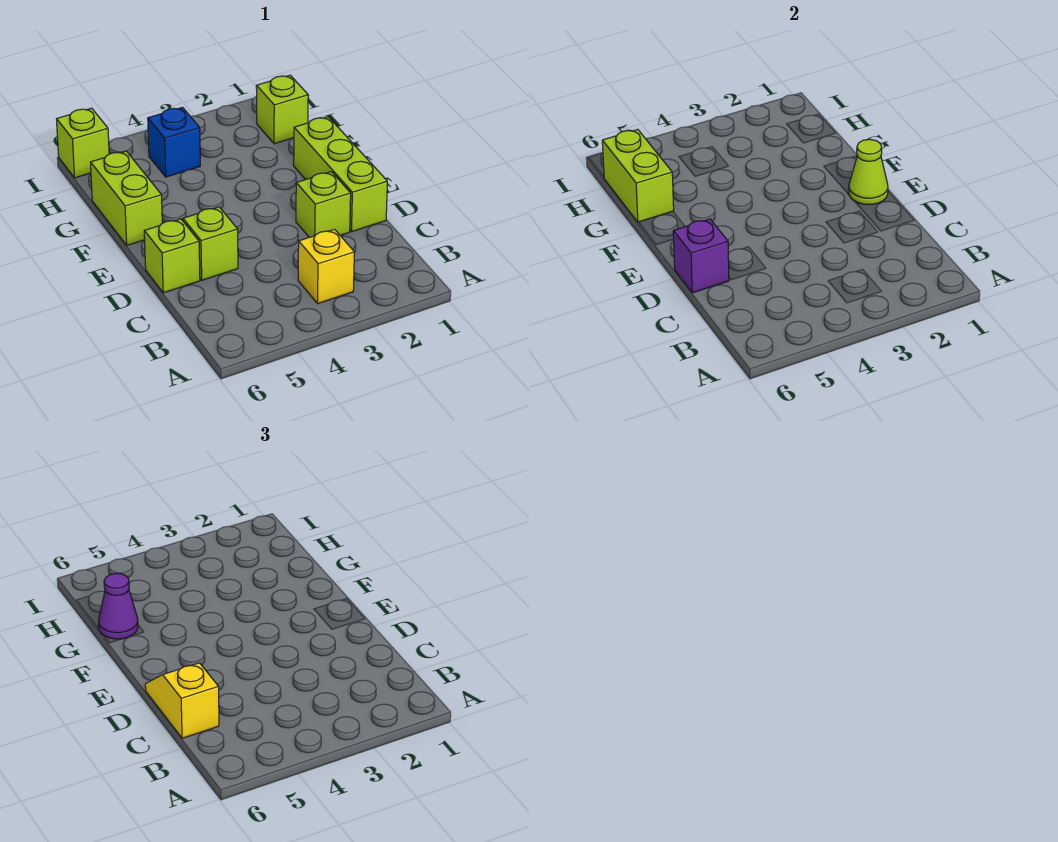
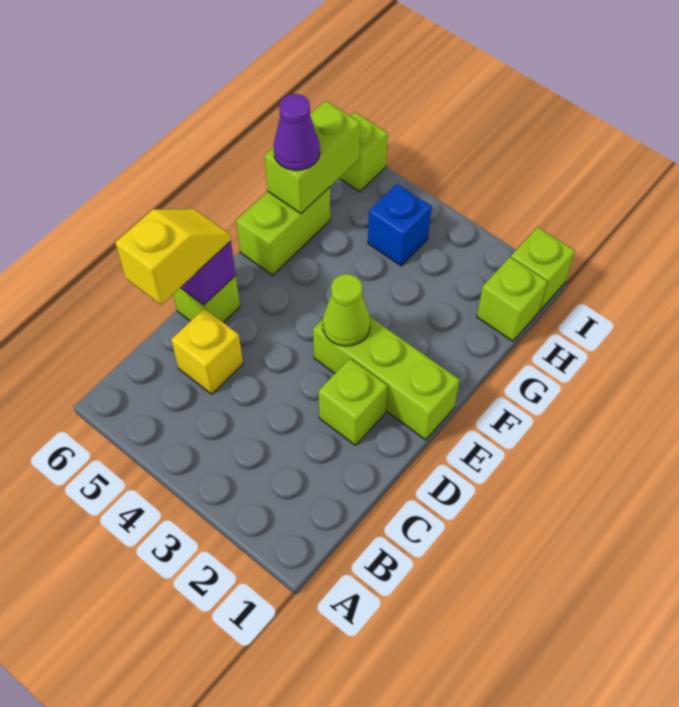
yellow brick B3 level 1 -> yellow brick C5 level 1
lime brick D1:F1 level 1 -> lime brick E1:E3 level 1
lime brick D5 level 1 -> lime brick I1 level 1
lime cone E1 level 2 -> lime cone E3 level 2

